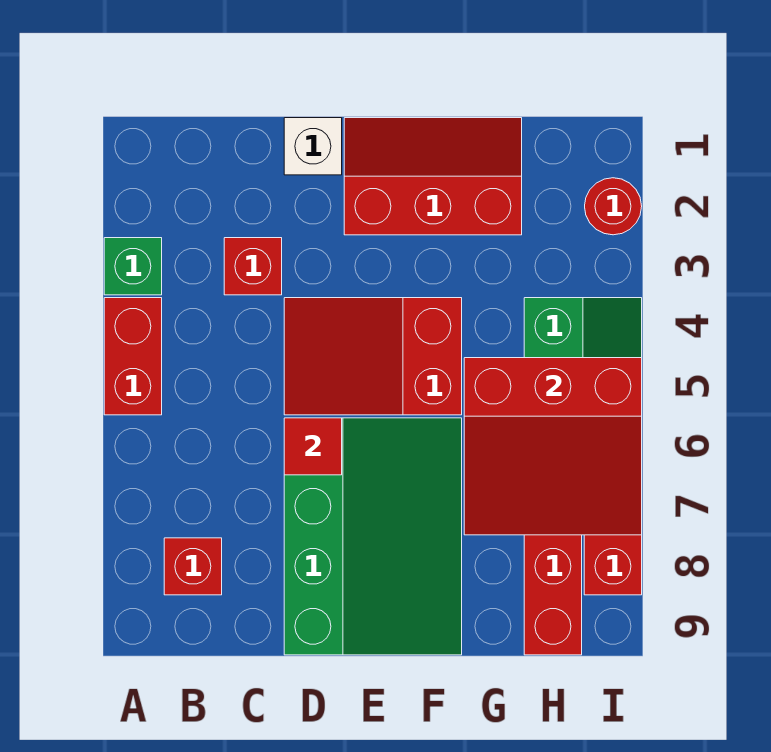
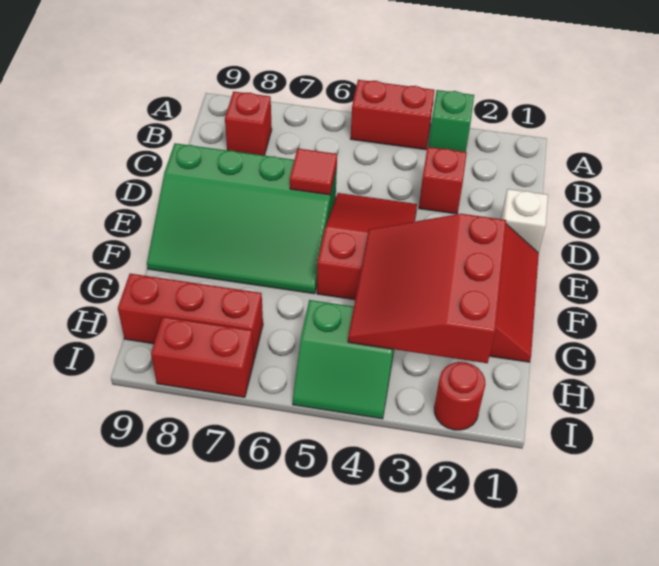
red slope G5:I7 level 2 top 5 -> red slope F2:H4 level 2 top 2

